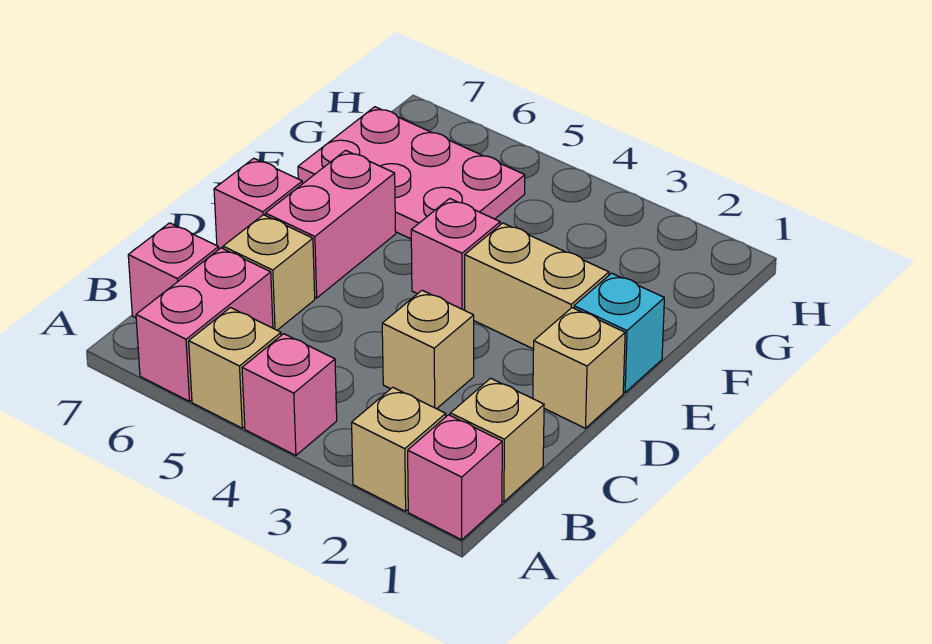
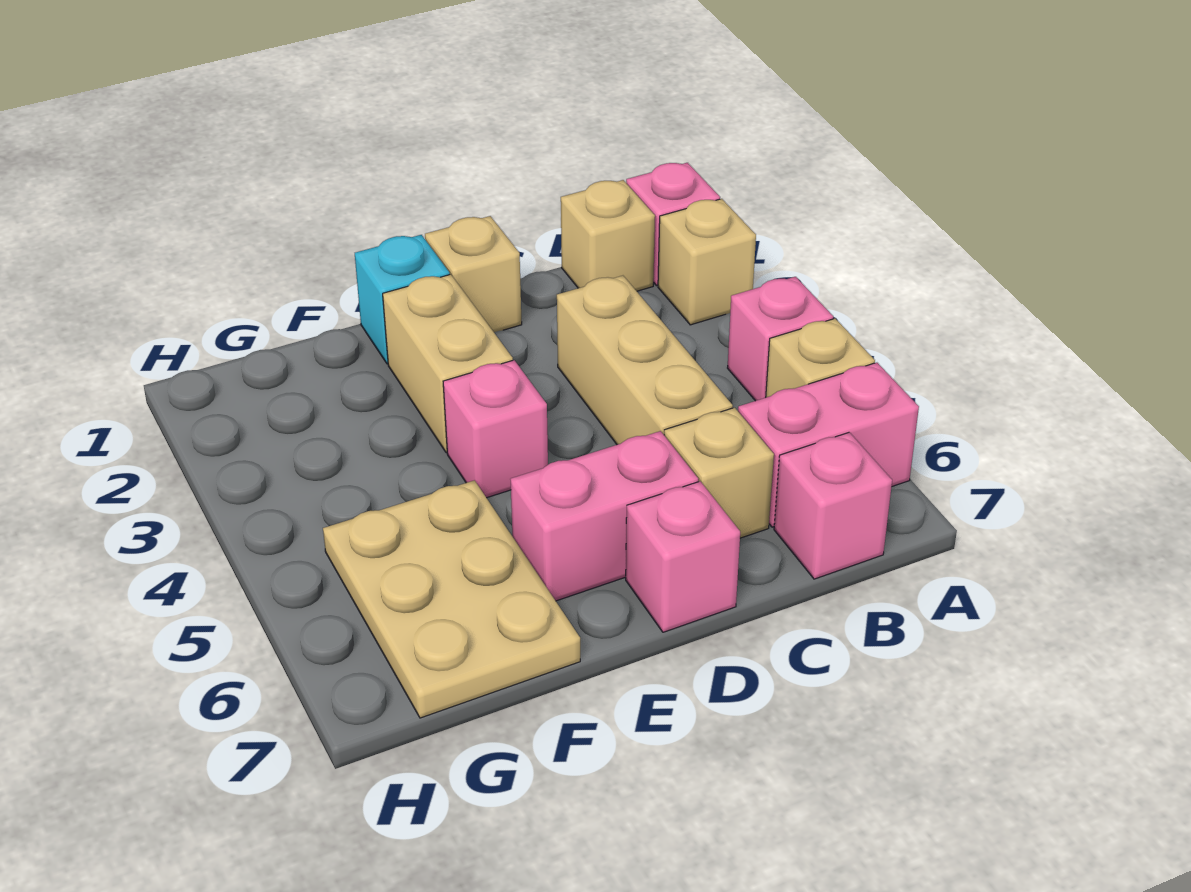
tan brick C3 level 1 -> tan brick C3:C5 level 1
pink plate F5:G7 level 1 -> tan plate F5:G7 level 1

